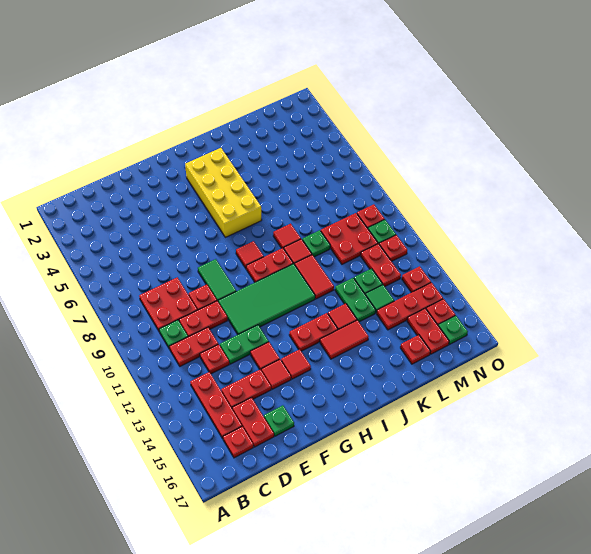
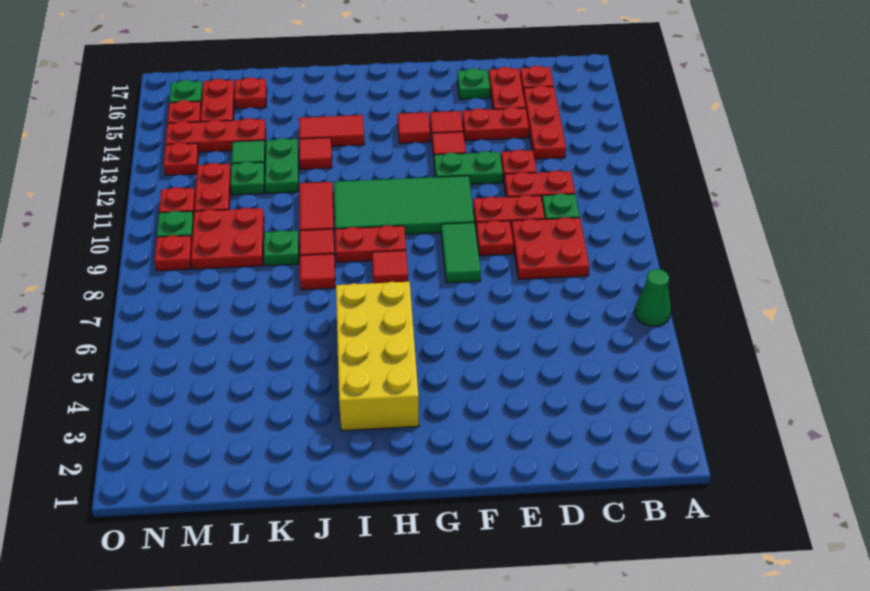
none -> green cone A6 level 1
red plate H13:I13 level 1 -> none

